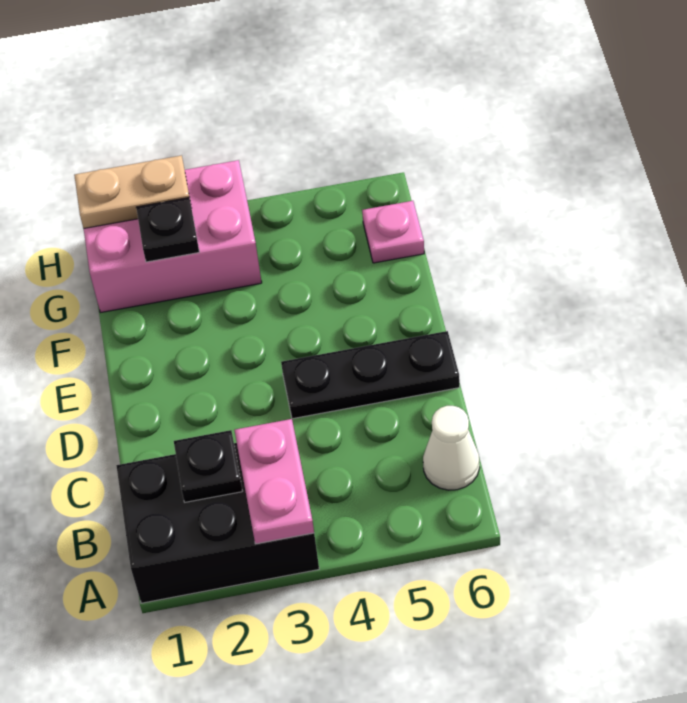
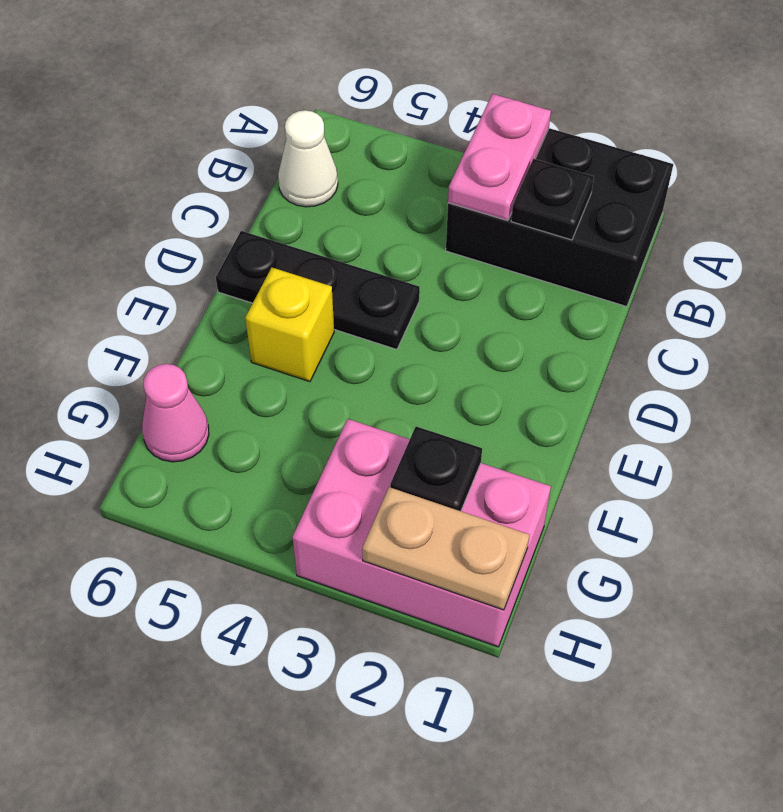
none -> yellow brick E5 level 1
pink plate G6 level 1 -> pink cone G6 level 1

